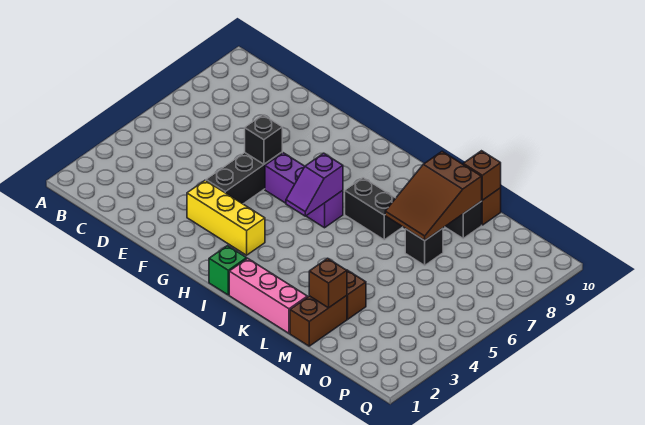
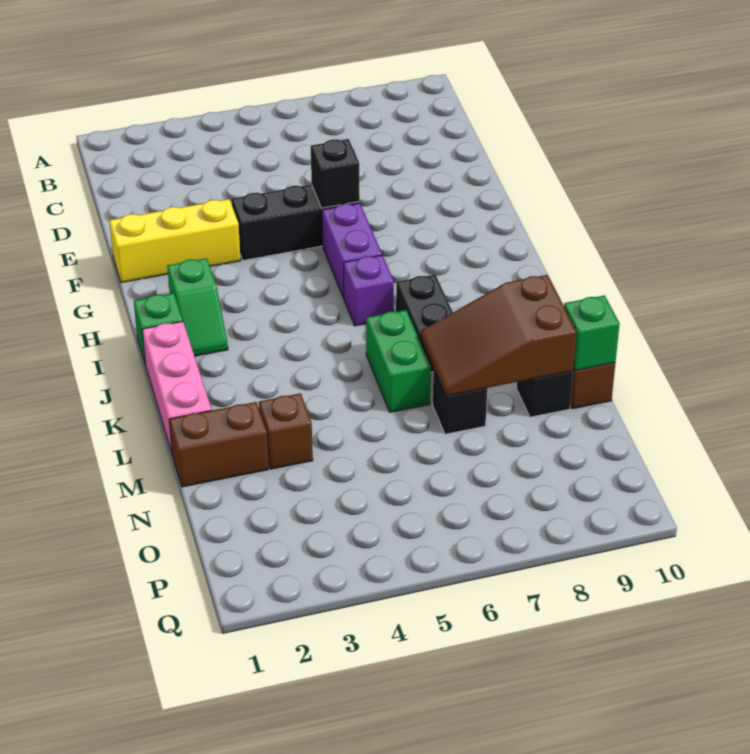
yellow brick F3:H3 level 1 -> yellow brick F1:F3 level 1
none -> green slope H2:I2 level 1 top H
purple slope I5:I6 level 2 top 6 -> none
none -> green brick K6:L6 level 1
brown brick M2 level 2 -> none
brown brick M10 level 2 -> green brick M10 level 2

